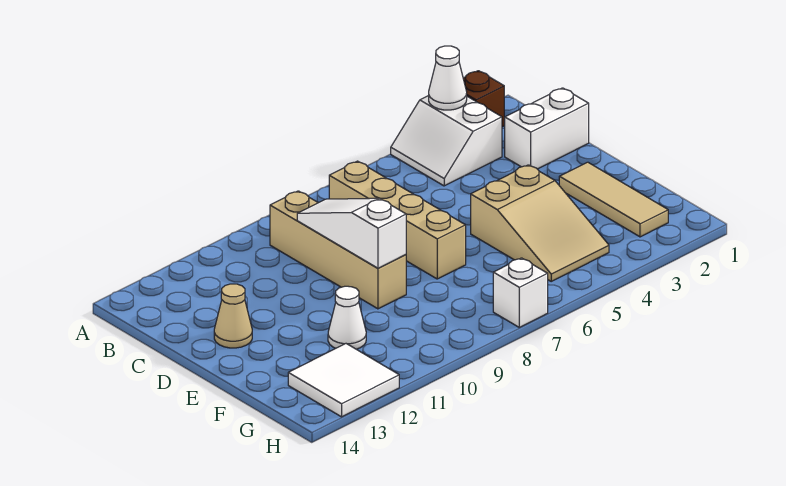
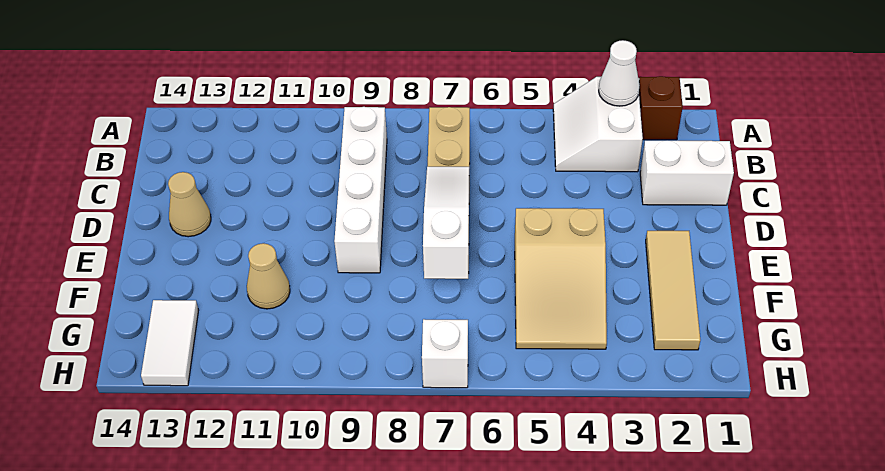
tan brick B9:E9 level 1 -> white brick B9:E9 level 1
white slope C9:E9 level 2 top E -> white slope D7:F7 level 2 top F
white cone F11 level 1 -> tan cone F11 level 1
white tile G12:H13 level 1 -> white tile G13:H13 level 1

